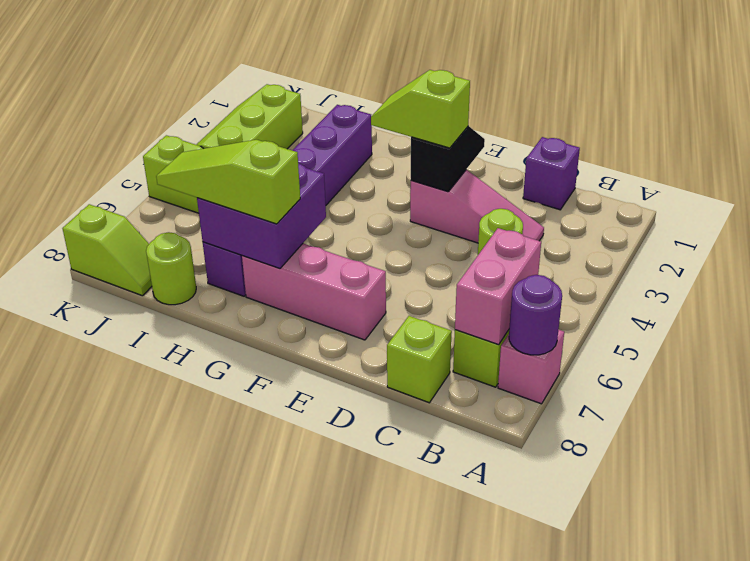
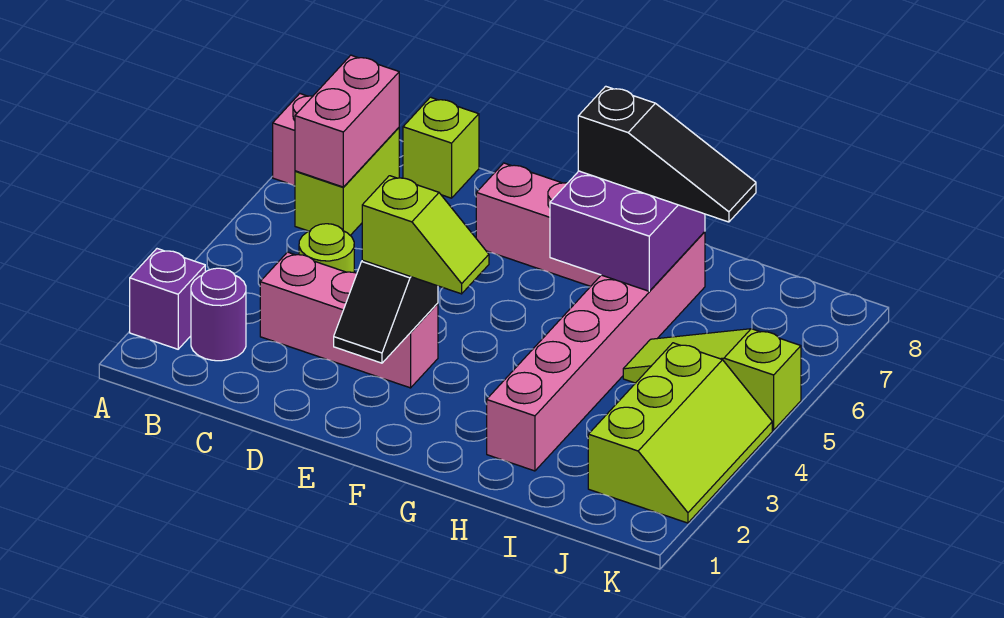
purple round brick A7 level 2 -> purple round brick B2 level 1
purple brick C1 level 1 -> purple brick A2 level 1
pink slope C3:E3 level 1 top E -> pink brick C3:E3 level 1
lime slope G7:I7 level 3 top G -> black slope G7:I7 level 3 top G
purple brick H2:H7 level 1 -> pink brick H2:H7 level 1
lime round brick I8 level 1 -> none
lime slope J8:K8 level 1 top K -> none

